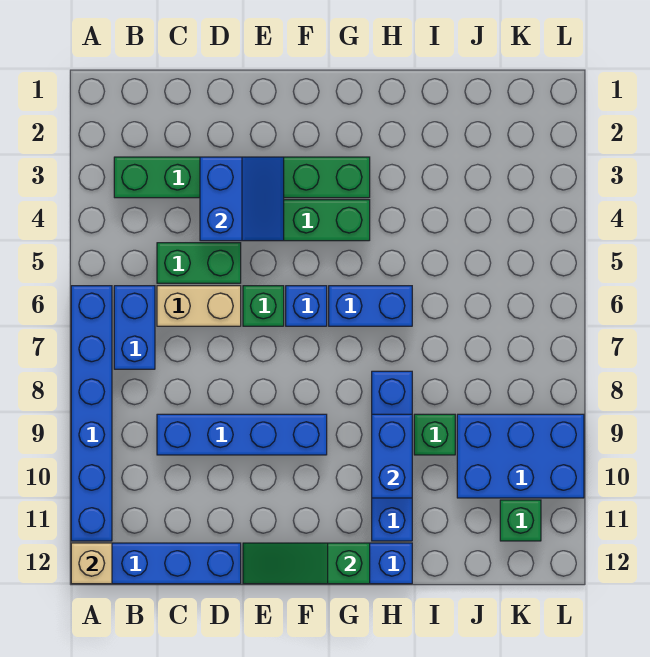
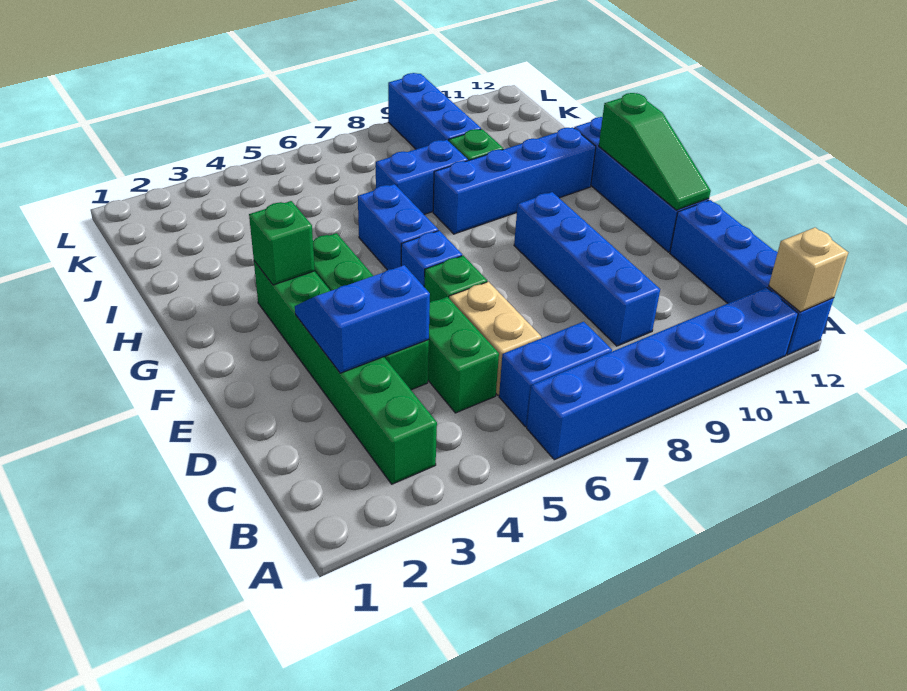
blue brick H9:H10 level 2 -> blue brick I7:I8 level 1
blue brick J9:L10 level 1 -> blue brick J9:L9 level 1
green brick K11 level 1 -> green brick G3 level 2

